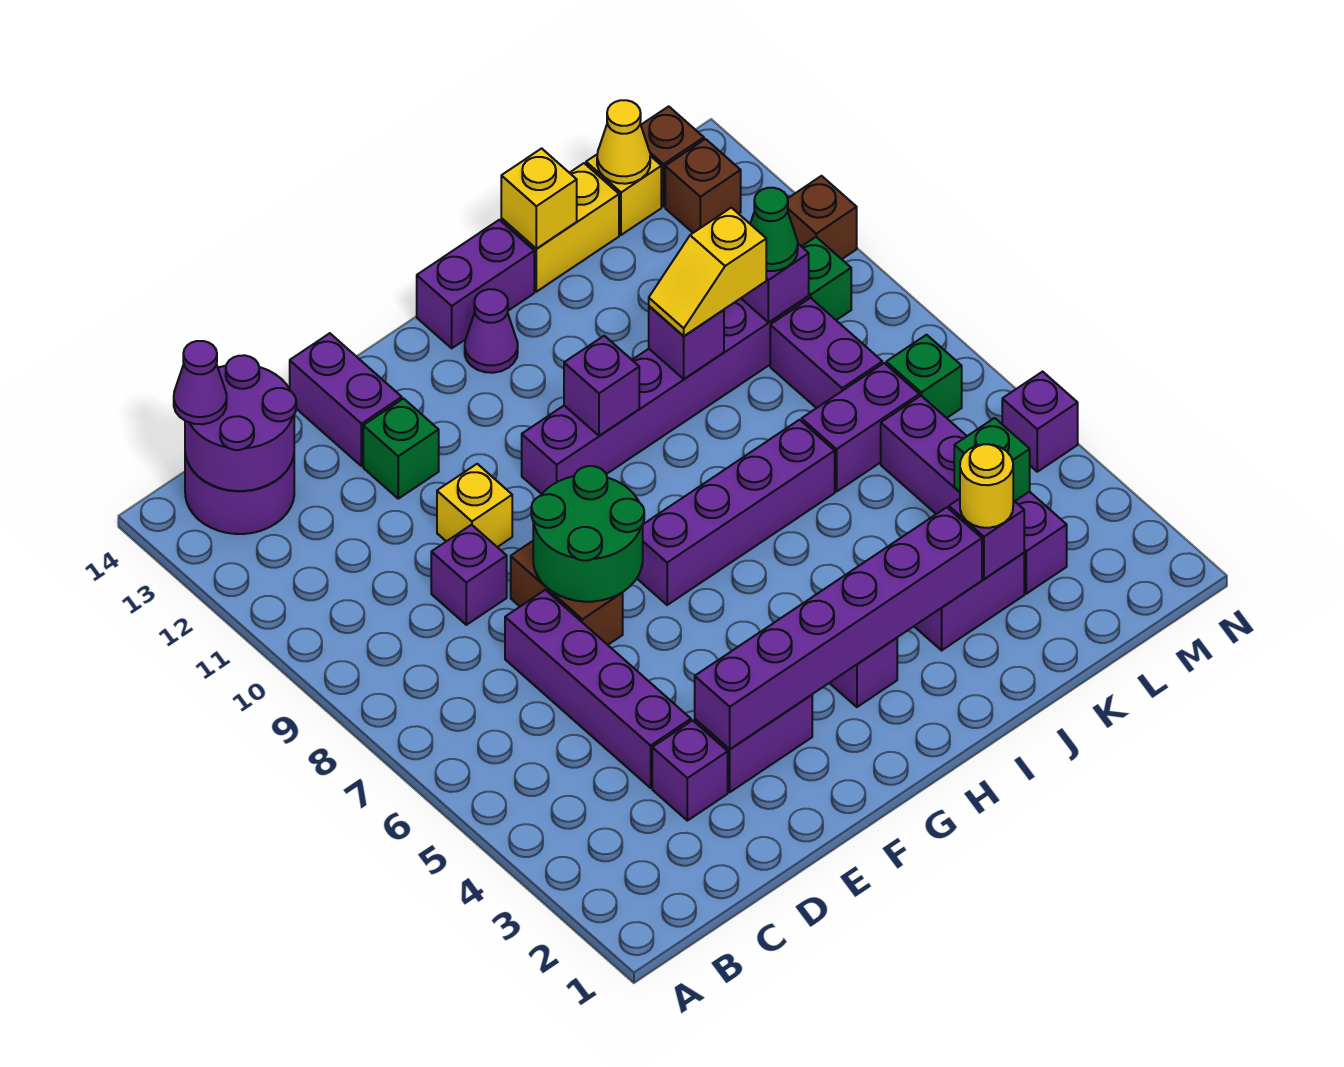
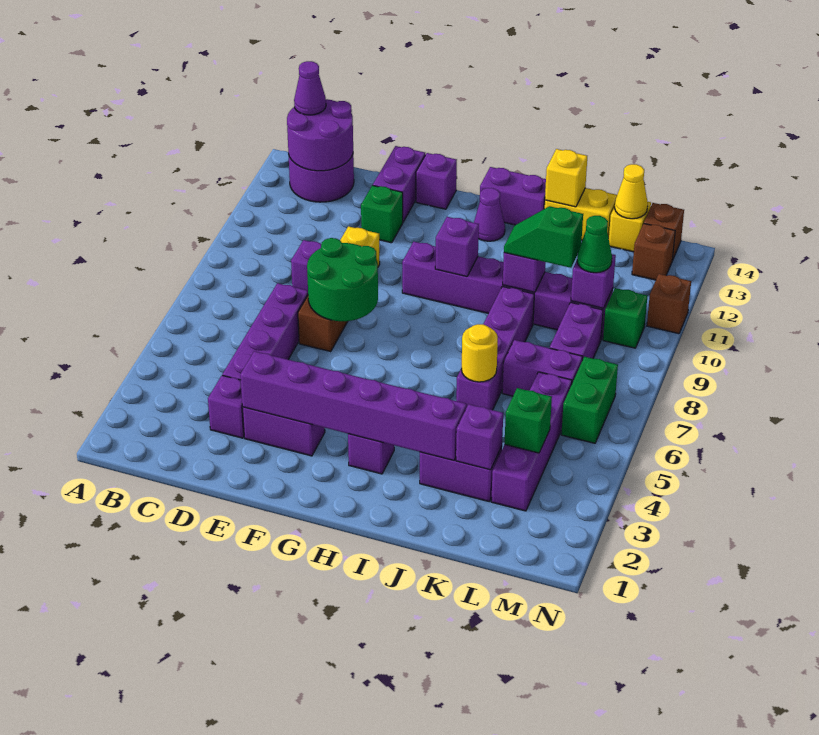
purple brick G7:J7 level 1 -> purple brick J6:J9 level 1
yellow slope J10:K10 level 3 top K -> green slope J10:K10 level 3 top K
yellow round brick K3 level 3 -> yellow round brick J6 level 2
green brick M7 level 1 -> green brick M6:M7 level 1
purple brick N5 level 1 -> purple brick F14 level 1

